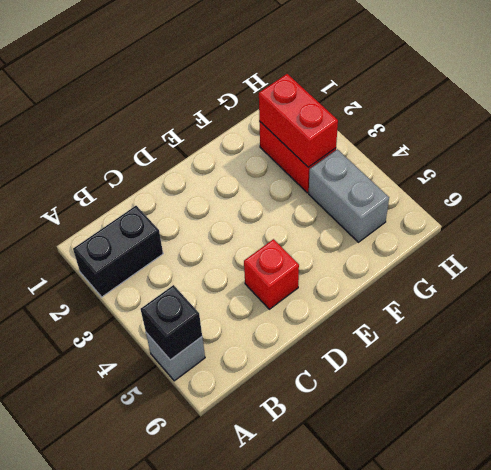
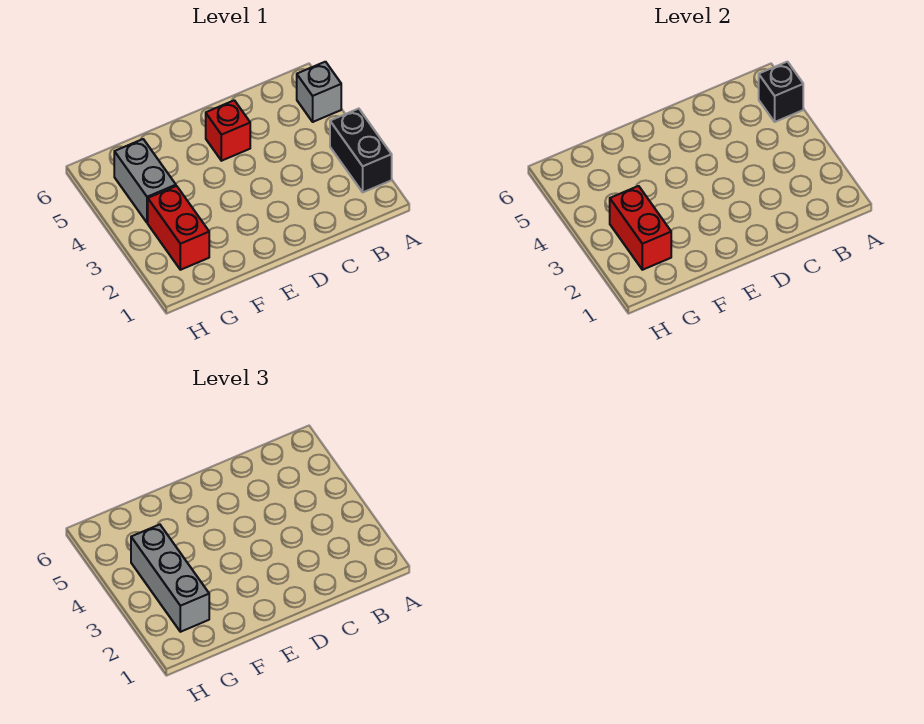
black brick A2:B2 level 1 -> black brick A2:A3 level 1
none -> grey brick G2:G4 level 3

